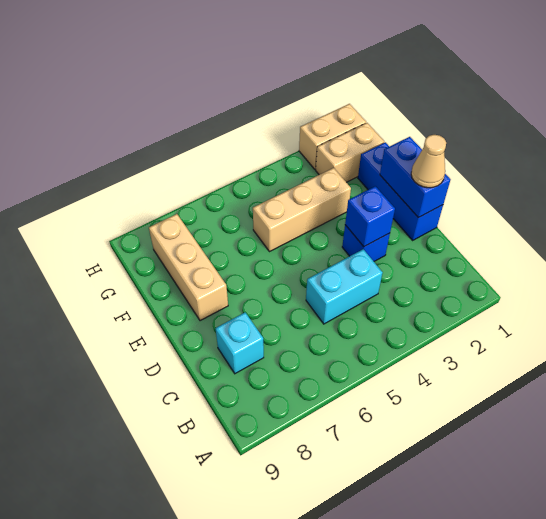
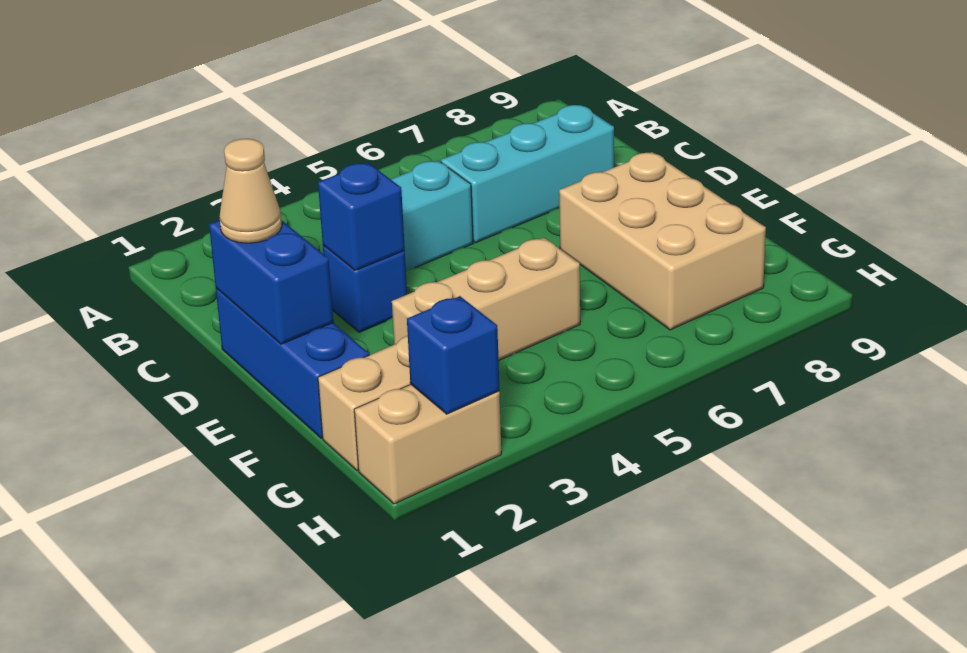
cyan brick C8 level 1 -> cyan brick C6:C8 level 1
tan brick E8:G8 level 1 -> tan brick E7:G8 level 1
none -> blue brick H2 level 2

